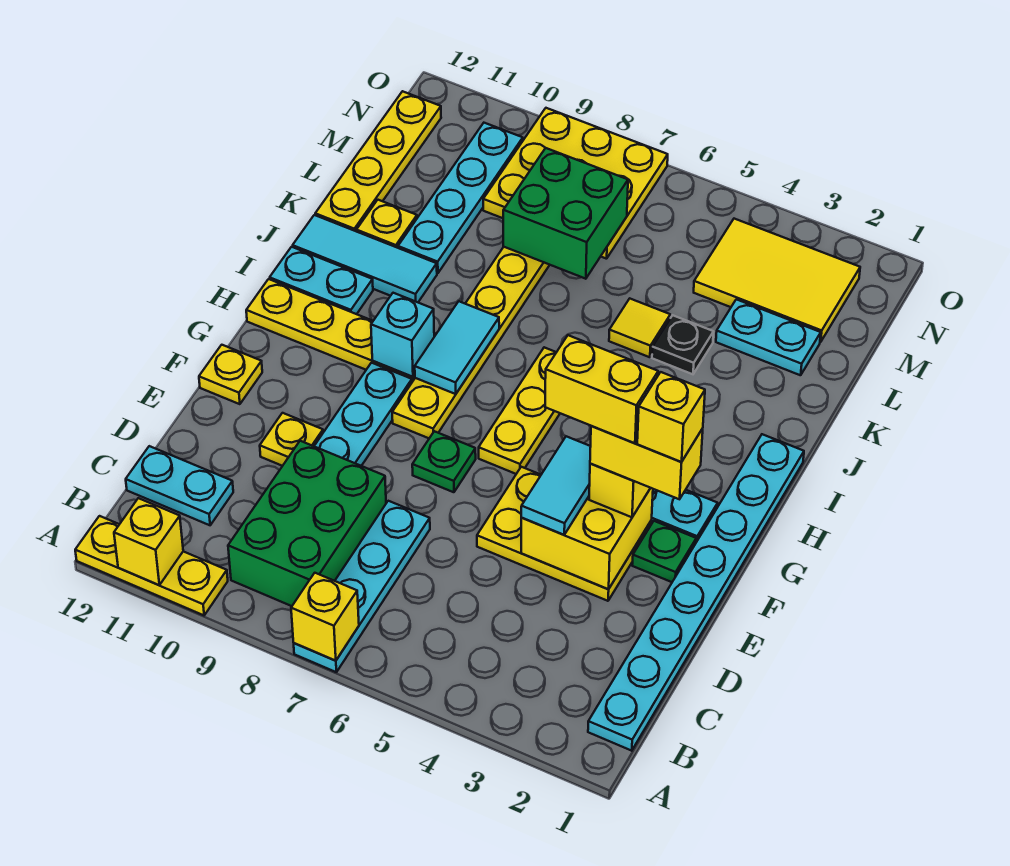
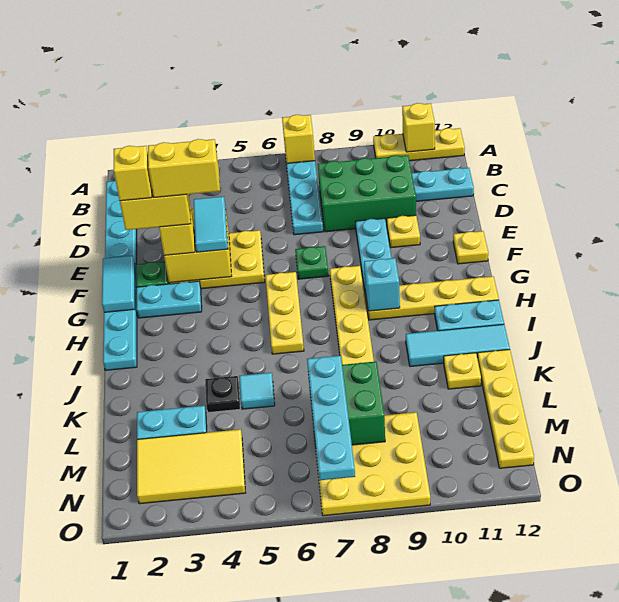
green brick B8:D9 level 1 -> green brick C8:D10 level 1
cyan tile H8:I8 level 2 -> cyan tile F1:G1 level 2
yellow tile K5 level 1 -> cyan tile K5 level 1
cyan plate K10:N10 level 1 -> cyan plate L7:O7 level 3

